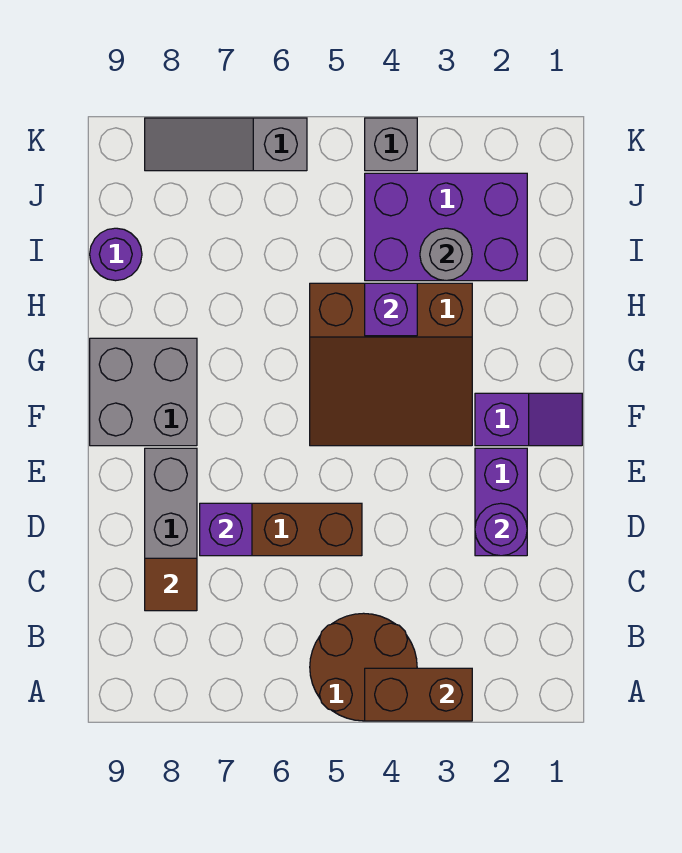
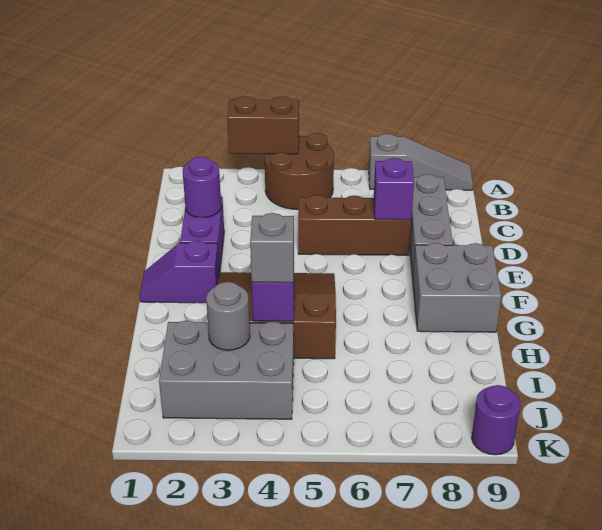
brown tile C8 level 2 -> none
purple brick I2:J4 level 1 -> grey brick I2:J4 level 1
purple round brick I9 level 1 -> purple round brick K9 level 1
grey brick K4 level 1 -> grey brick H4 level 3
grey slope K6:K8 level 1 top 6 -> grey slope A7:A9 level 1 top 7

